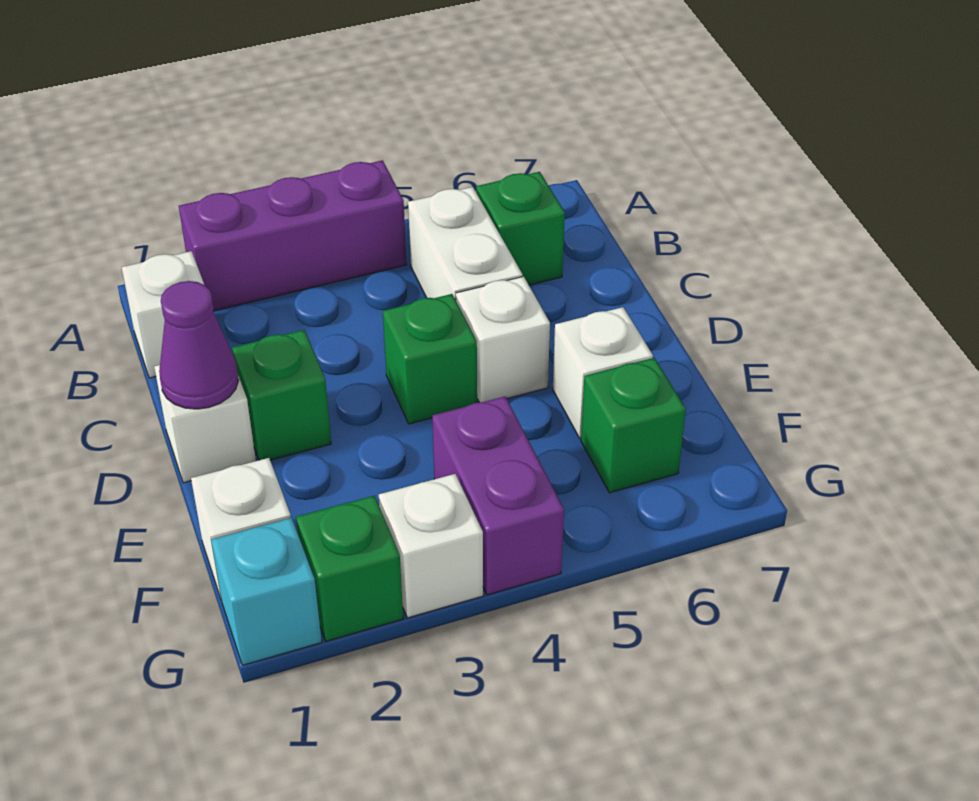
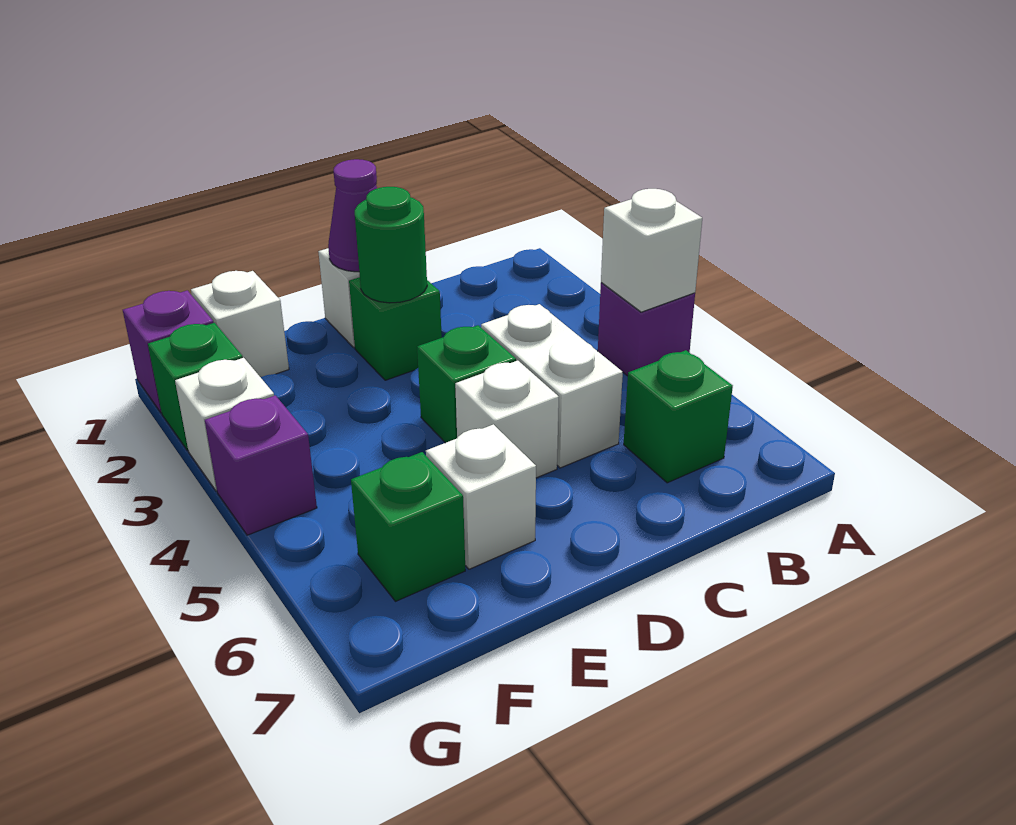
purple brick A2:A4 level 1 -> purple brick A4 level 1
white brick B1 level 1 -> white brick A4 level 2
white brick B5:C5 level 1 -> white brick C4:C5 level 1
none -> green round brick D2 level 2
purple brick F4:G4 level 1 -> purple brick G4 level 1
cyan brick G1 level 1 -> purple brick G1 level 1

